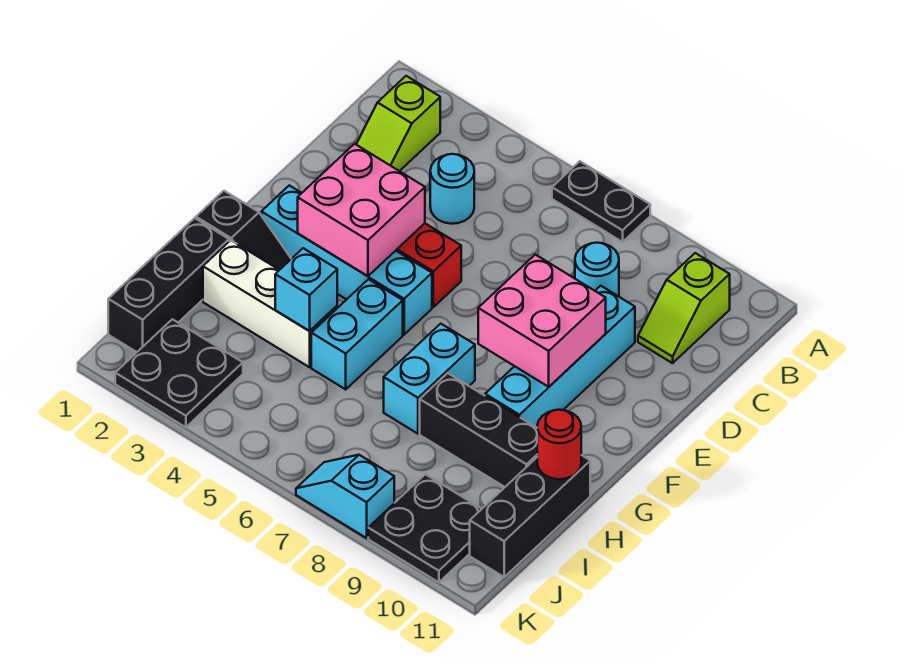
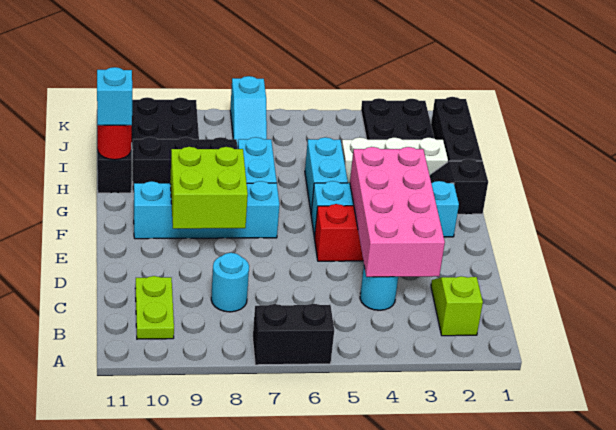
black plate A6:A7 level 1 -> black brick A6:A7 level 1
lime slope B10:C10 level 1 top B -> lime plate B10:C10 level 1
cyan brick D9:G9 level 1 -> cyan brick F7:F10 level 1
pink brick E3:F4 level 2 -> pink brick C3:F4 level 2
pink brick E8:F9 level 2 -> lime brick E8:F9 level 2
cyan brick H4 level 2 -> cyan brick H11 level 3
cyan slope K7:K8 level 1 top 8 -> cyan slope J7:K7 level 1 top K

